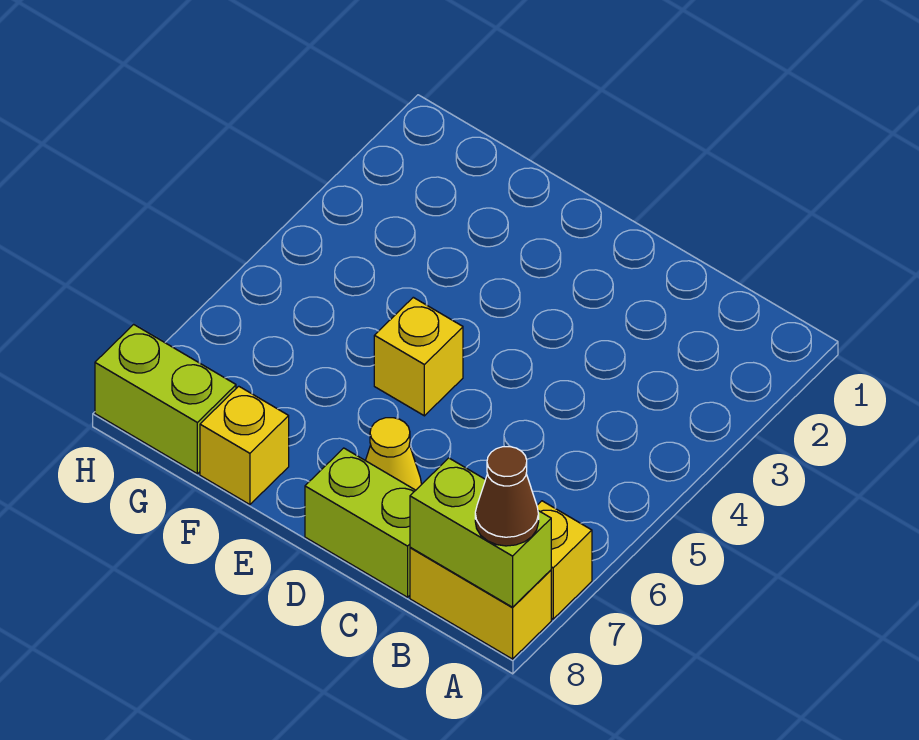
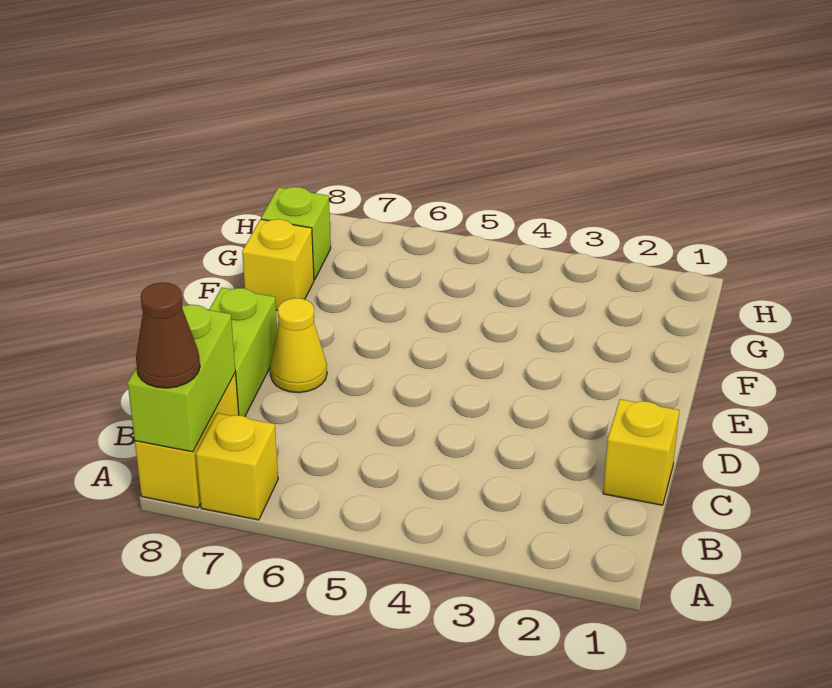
yellow brick E5 level 1 -> yellow brick C1 level 1
lime brick G8:H8 level 1 -> lime brick G8 level 1

